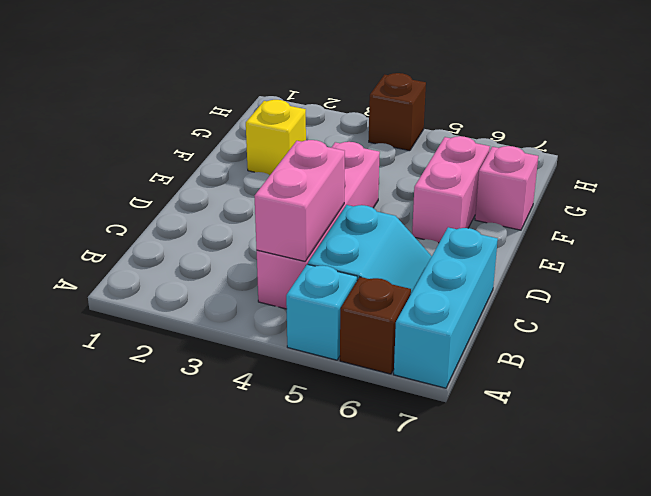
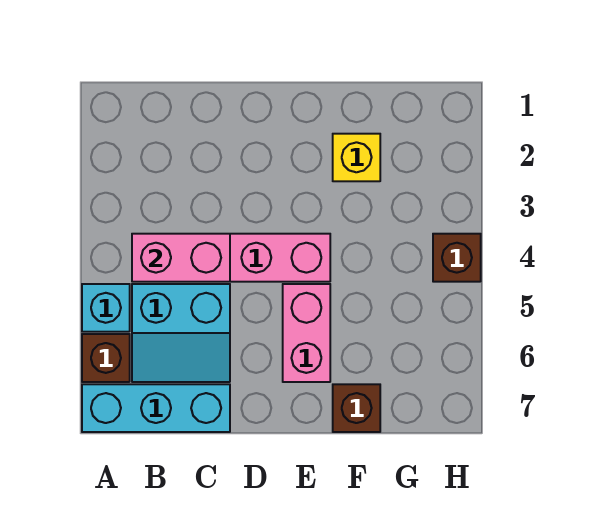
pink brick E6:F6 level 1 -> pink brick E5:E6 level 1
pink brick F7 level 1 -> brown brick F7 level 1

